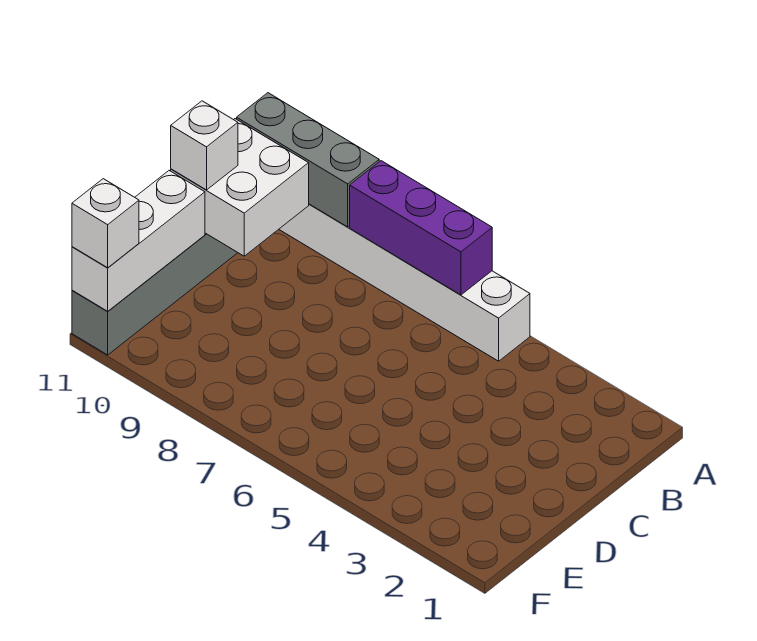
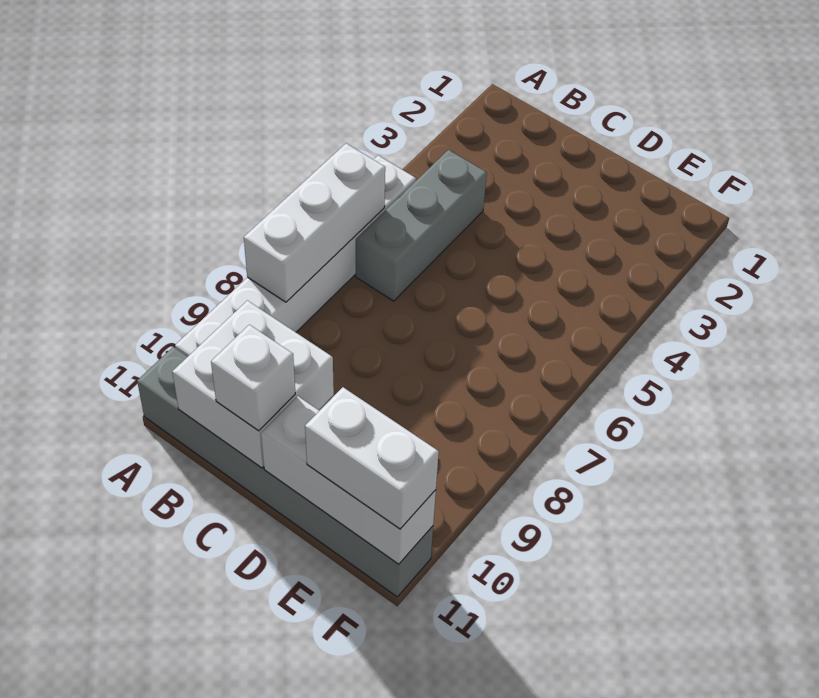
purple brick A6:A8 level 2 -> white brick A6:A8 level 2
grey brick A9:A11 level 2 -> grey brick B4:B6 level 1
white brick F11 level 3 -> white brick E11:F11 level 3

